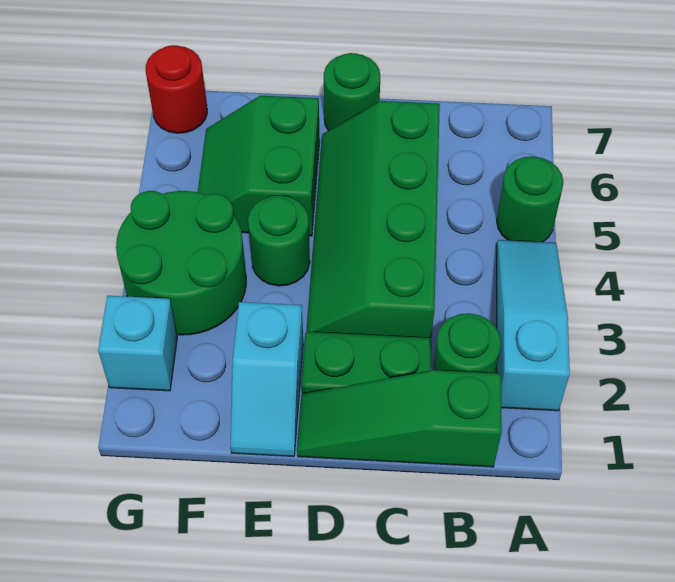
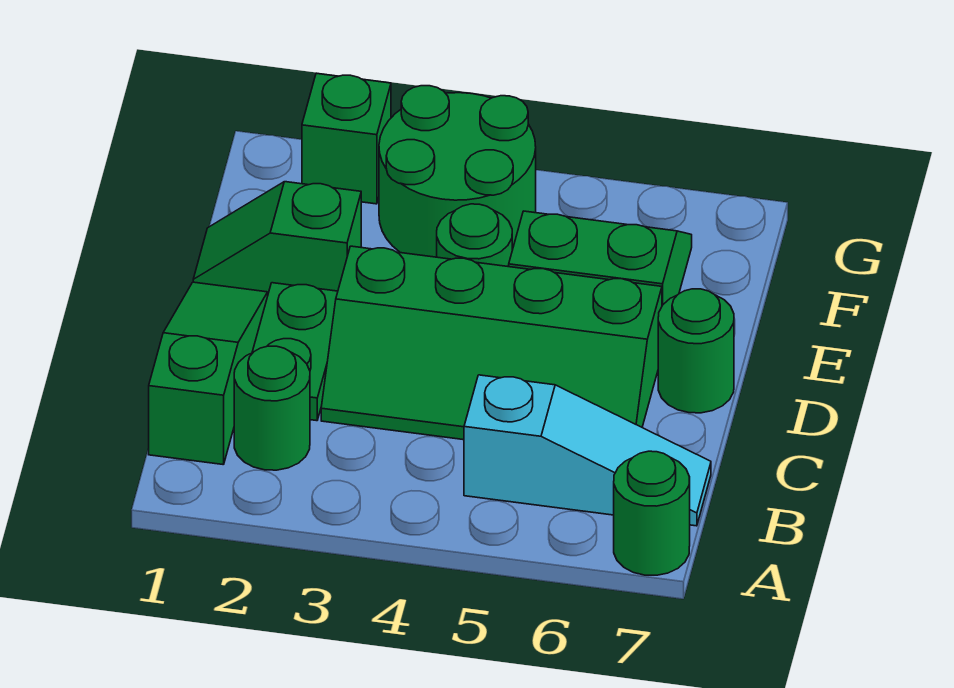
cyan slope A2:A4 level 1 top 2 -> cyan slope B5:B7 level 1 top 5
green round brick A5 level 1 -> green round brick A7 level 1
green slope C3:D6 level 1 top C -> green slope C3:D6 level 1 top D
cyan slope E1:E2 level 1 top 2 -> green slope E1:E2 level 1 top 2
cyan brick G2 level 1 -> green brick G2 level 1
red round brick G7 level 1 -> none

